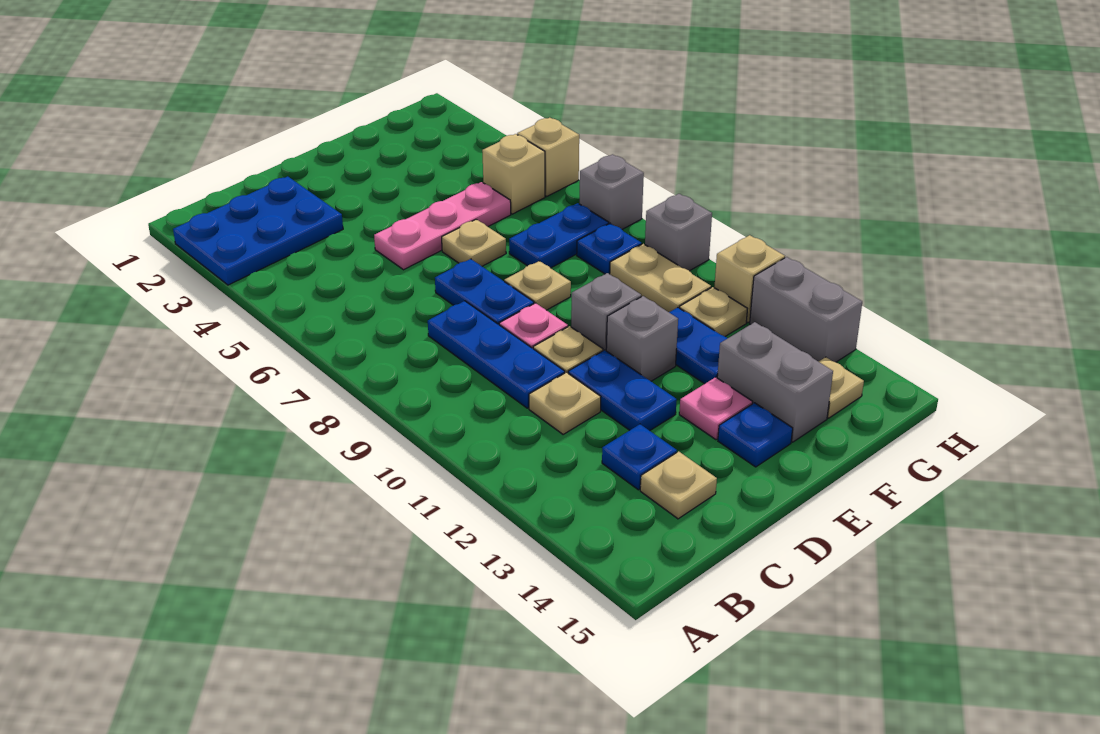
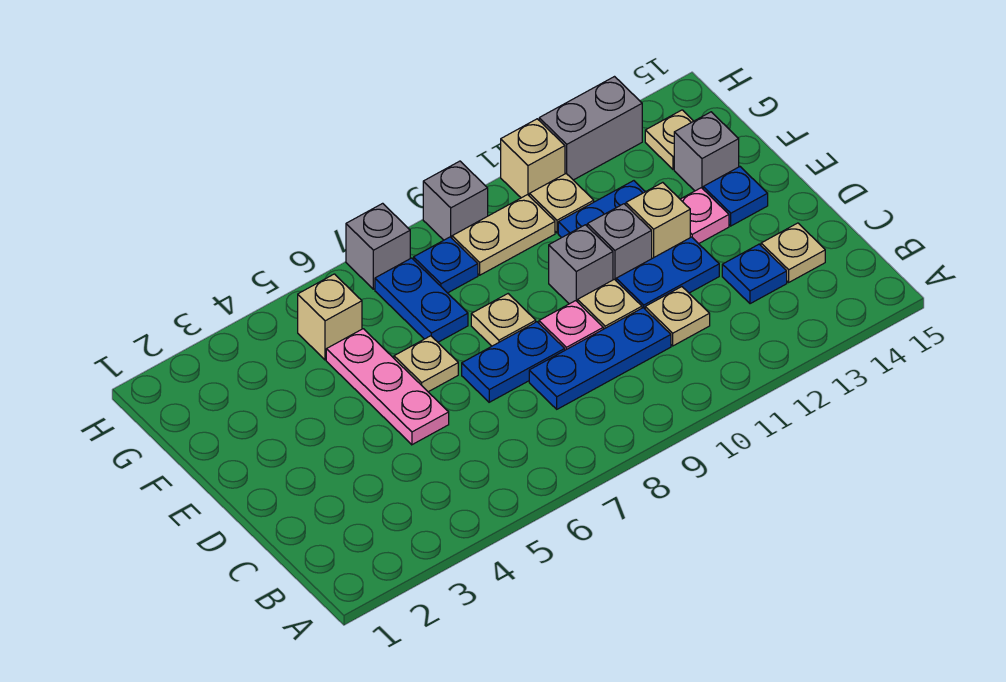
blue plate A2:C3 level 1 -> none
grey brick F13:F14 level 1 -> grey brick F14 level 1
tan brick H5 level 1 -> tan brick E12 level 1

